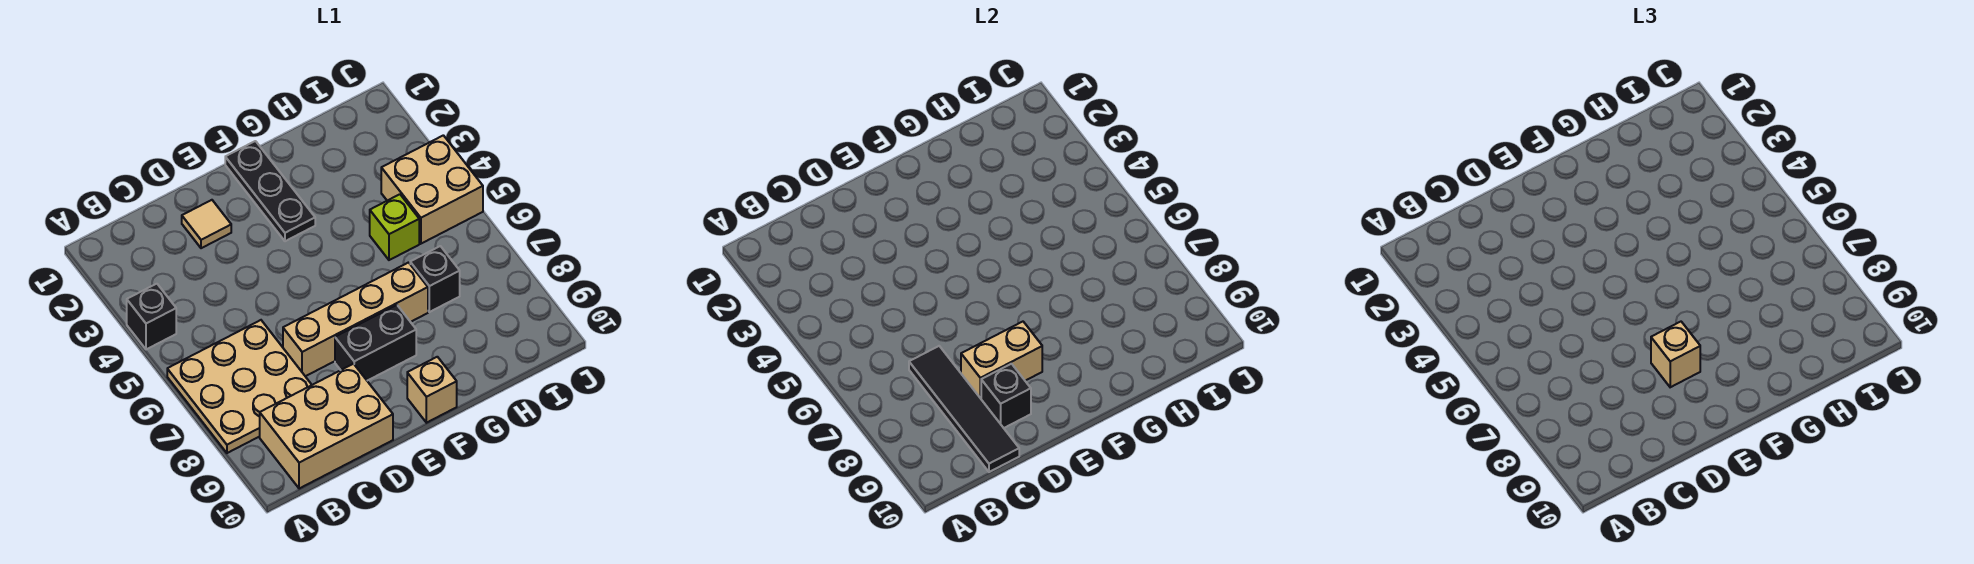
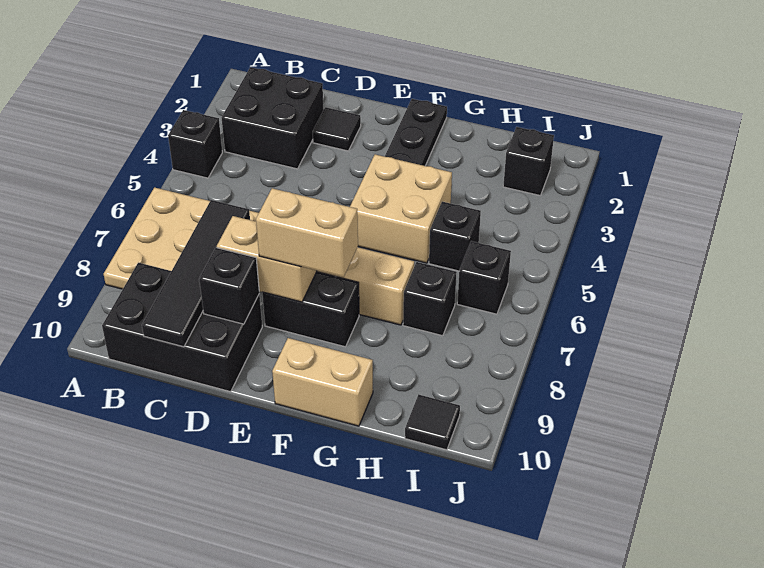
none -> black brick B2:C3 level 1
tan brick B9:D10 level 1 -> black brick B9:D10 level 1
tan tile D2 level 1 -> black tile D2 level 1
tan brick E8 level 3 -> tan brick E8:F8 level 3
tan brick F10 level 1 -> tan brick F10:G10 level 1
lime brick H5 level 1 -> black brick H5 level 1
none -> black brick I2 level 1
tan brick I4:J5 level 1 -> tan brick F4:G5 level 1
none -> black brick I6 level 1
none -> black tile I10 level 1

